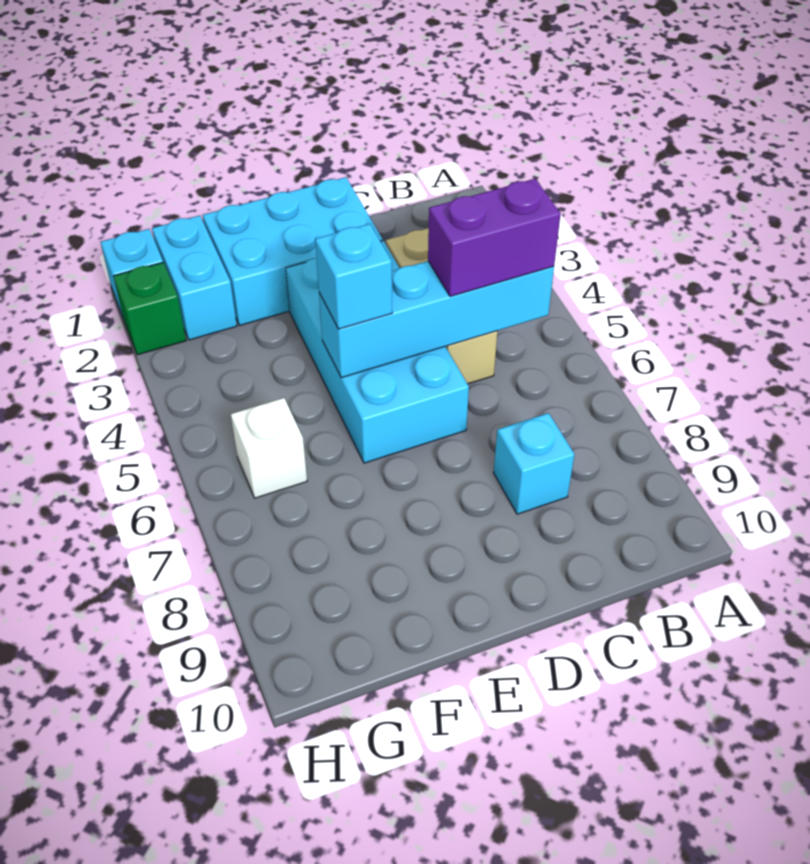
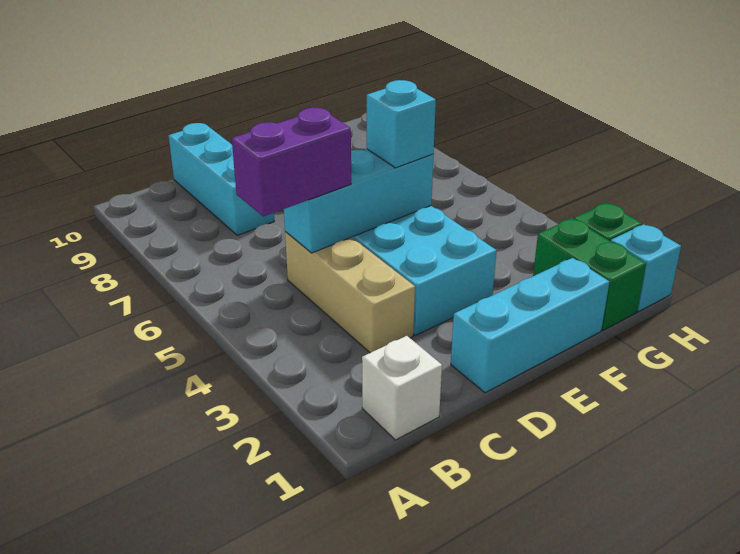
cyan brick B5:E5 level 2 -> cyan brick C5:E5 level 2
cyan brick C8 level 1 -> cyan brick C8:C10 level 1
cyan brick D1:F2 level 1 -> cyan brick D1:F1 level 1
cyan brick G1:G2 level 1 -> green brick G1:G2 level 1
white brick G6 level 1 -> white brick B1 level 1

